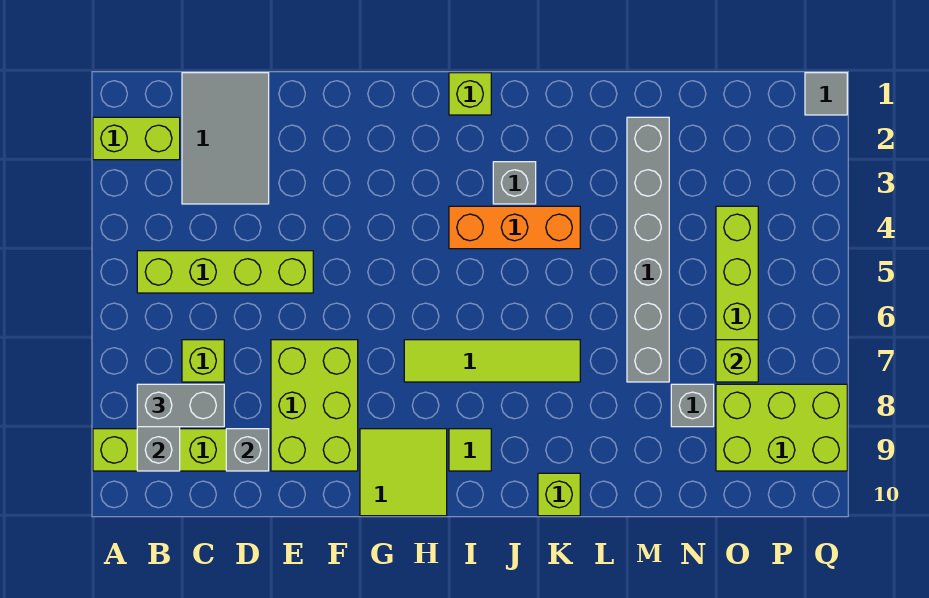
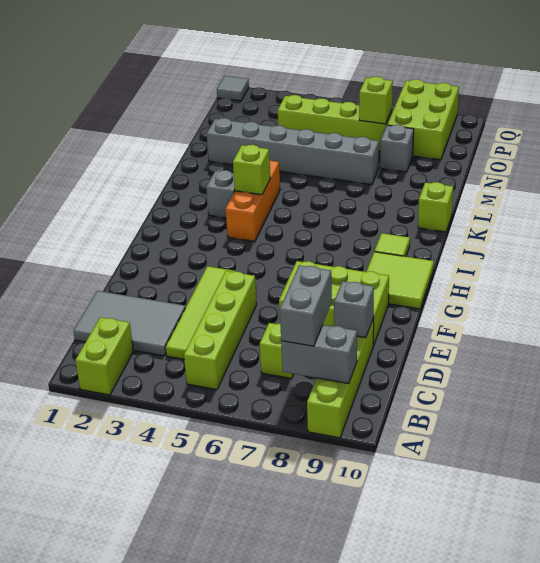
lime tile H7:K7 level 1 -> lime tile C4:F4 level 1
lime brick I1 level 1 -> lime brick J4 level 2

